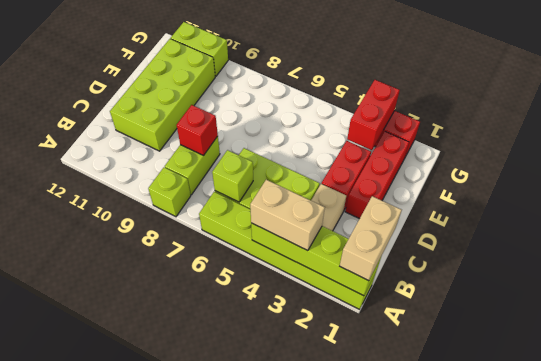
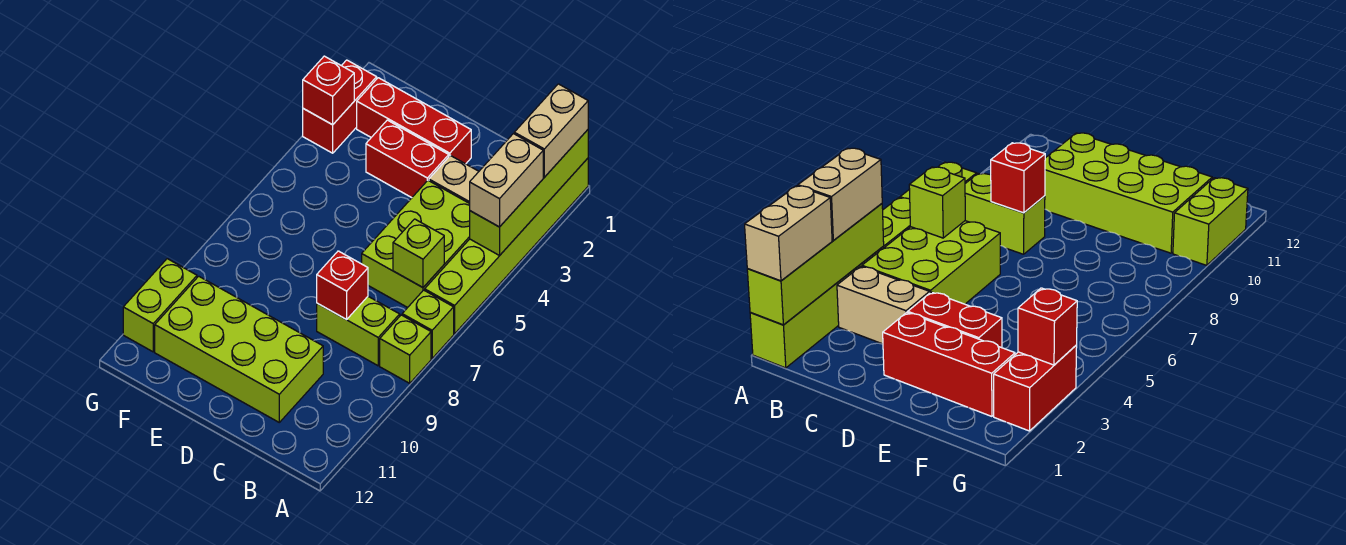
tan brick A1:B1 level 3 -> tan brick A1:A2 level 3
none -> lime brick A7 level 1
red brick F3:G3 level 2 -> red brick G3 level 2

